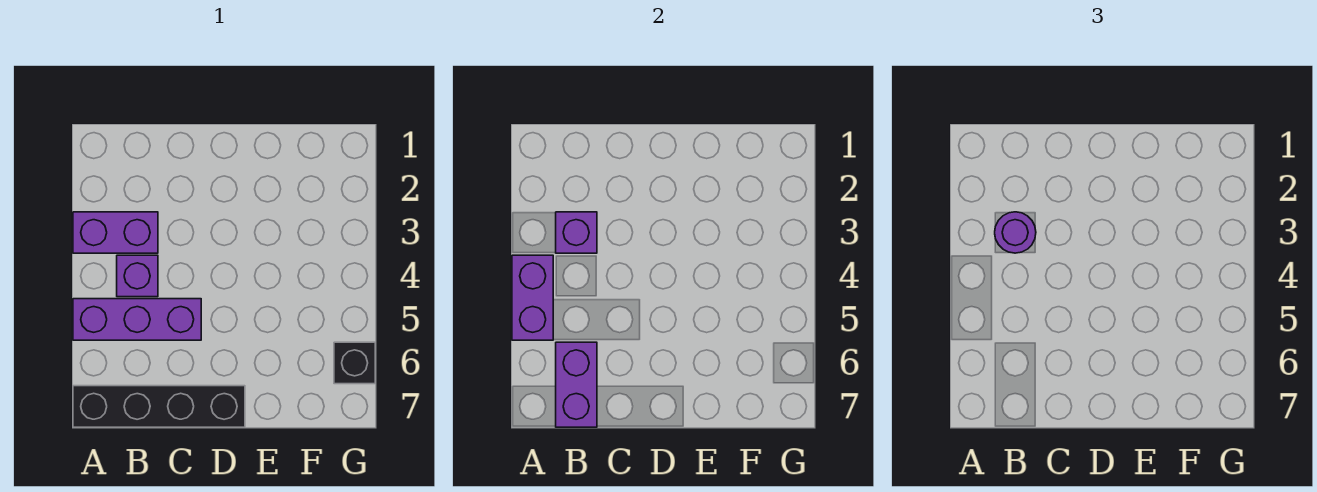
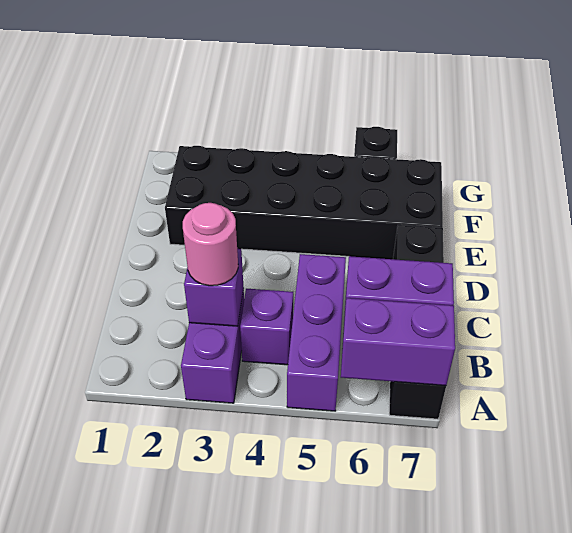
purple brick A4:A5 level 2 -> purple brick A6:A7 level 2
purple round brick B3 level 3 -> pink round brick B3 level 3
none -> black brick E2:F7 level 1

